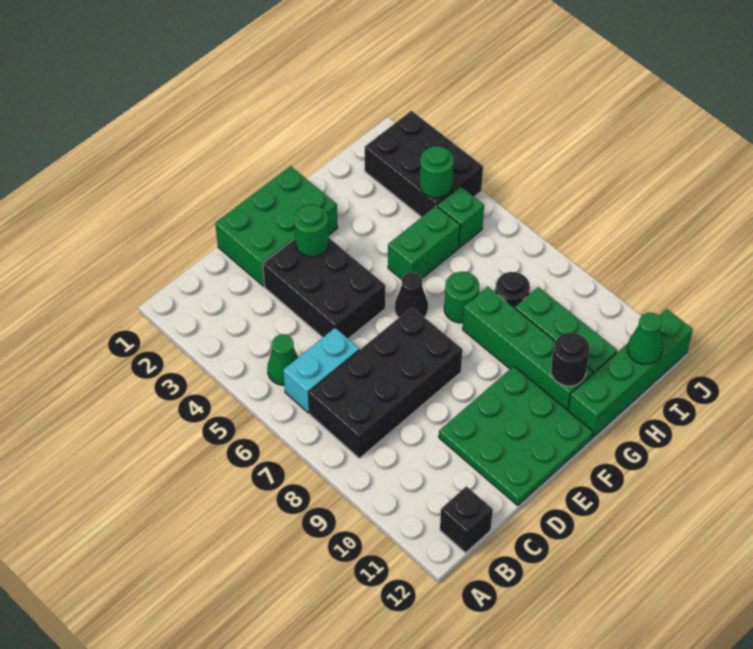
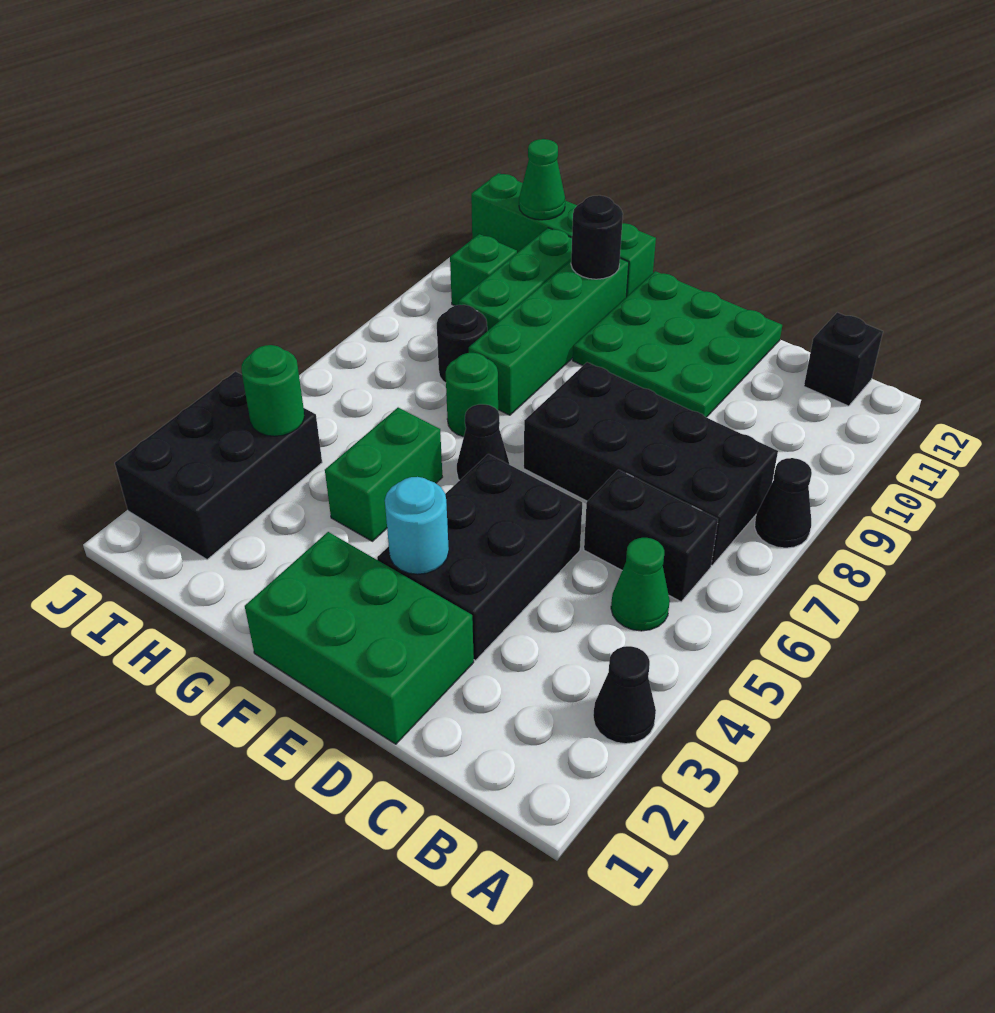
none -> black cone A3 level 1
none -> black cone A8 level 1
cyan brick B6:C6 level 1 -> black brick B6:C6 level 1
green round brick E3 level 2 -> cyan round brick E3 level 2
green brick G5:H5 level 1 -> green brick G4:G5 level 1
green brick I5 level 1 -> green brick I10 level 1

